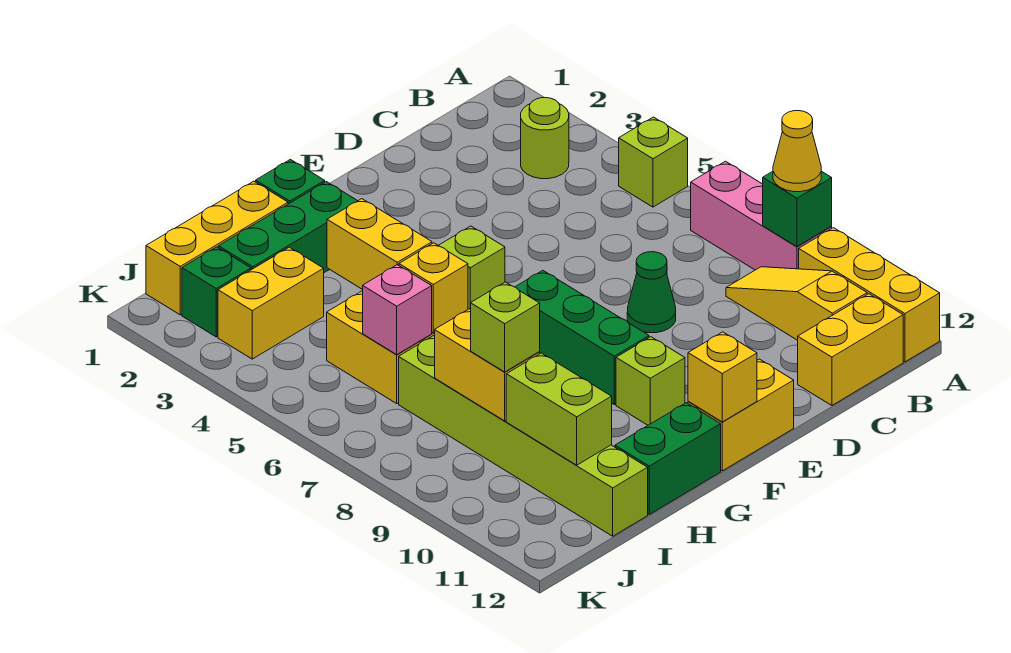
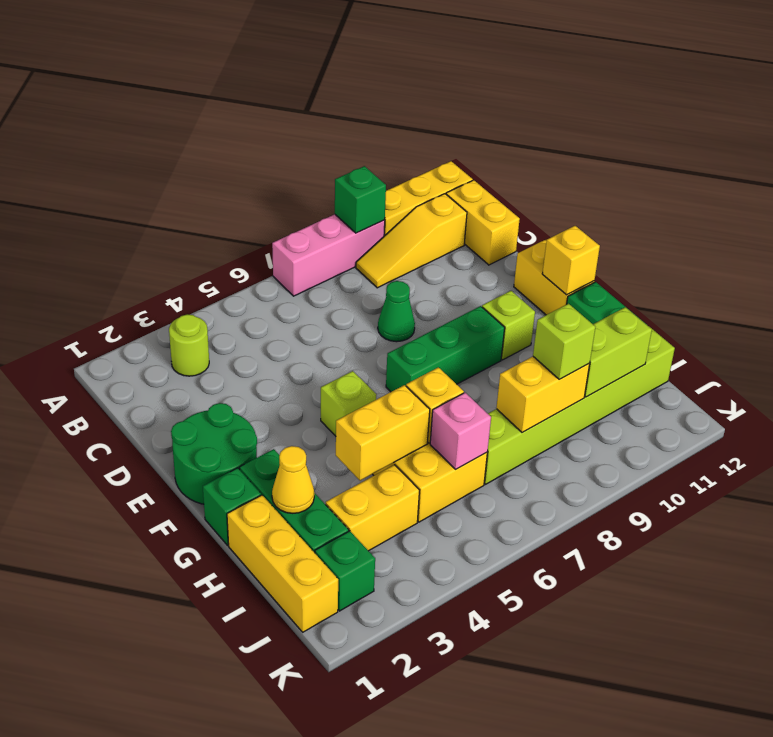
lime brick A5 level 1 -> none
yellow cone A9 level 3 -> yellow cone H2 level 2
none -> green round brick E1:F2 level 1
yellow brick I3:J3 level 1 -> yellow brick I3:I4 level 1

